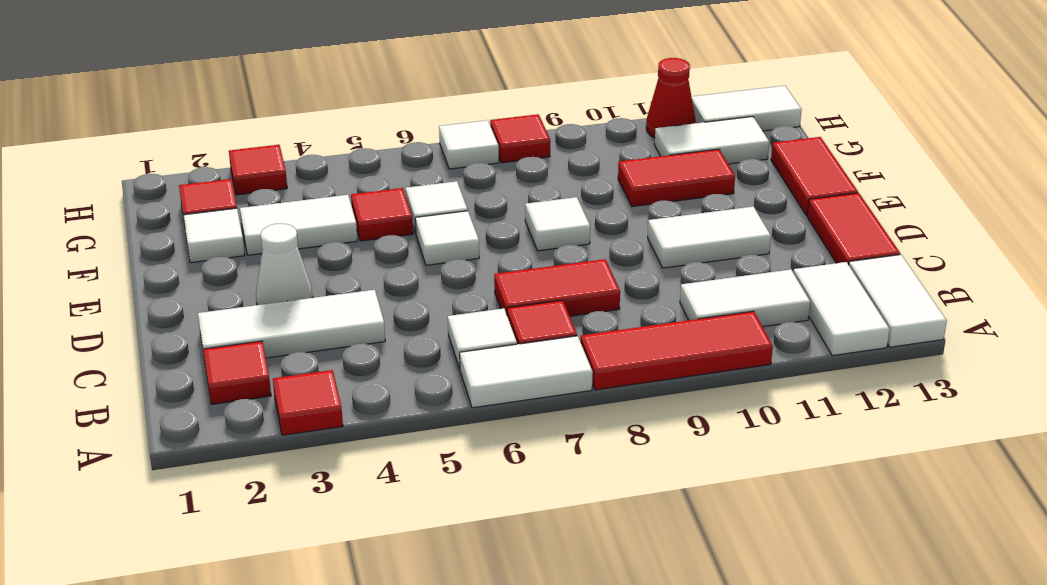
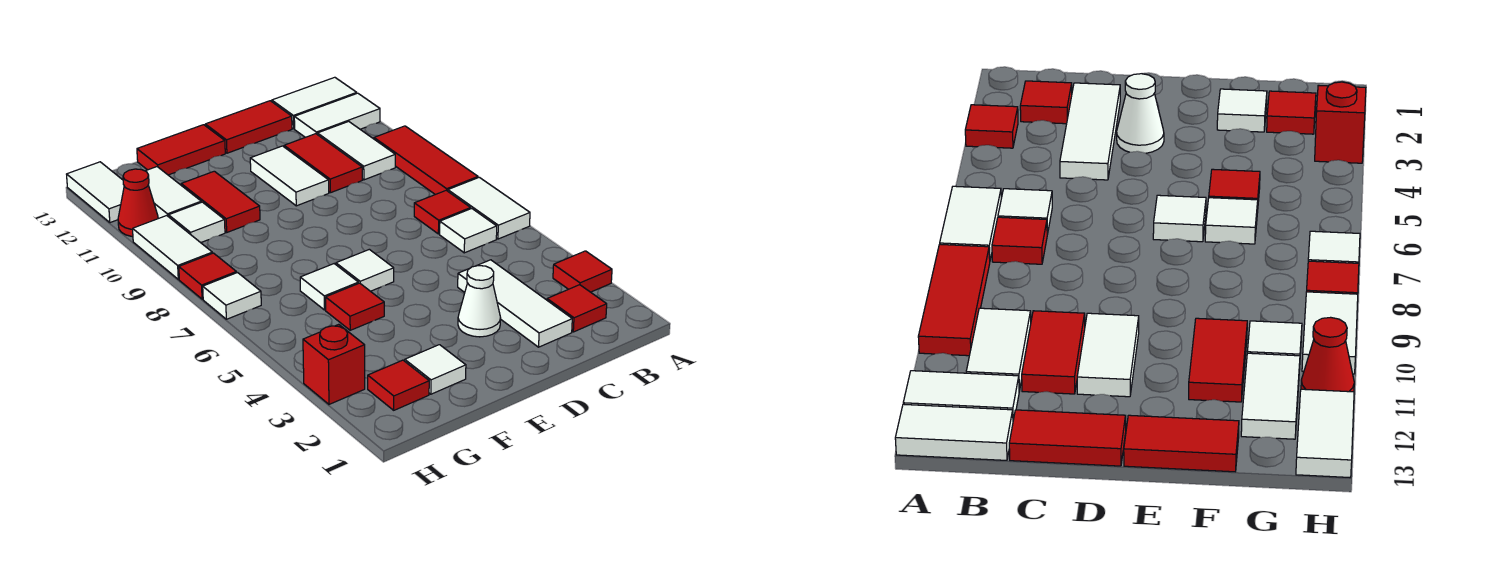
red tile C7:C8 level 1 -> red tile C10:C11 level 1
white tile E8 level 1 -> white tile G10 level 1
white tile F3:F4 level 1 -> white tile H9:H10 level 1
red tile H3 level 1 -> red brick H3 level 1

